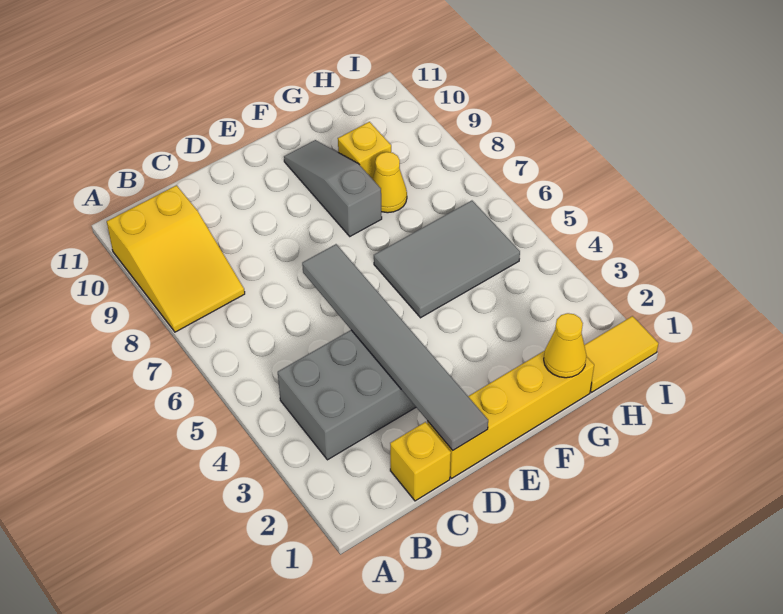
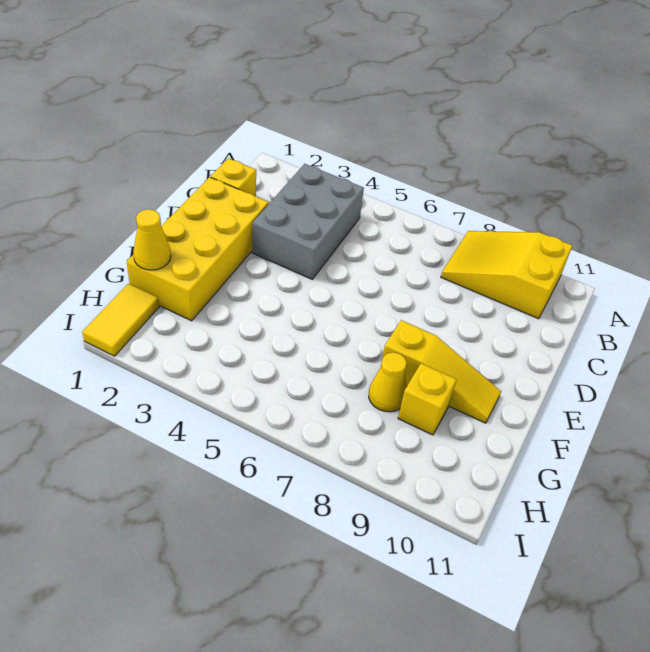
yellow brick D1:G1 level 1 -> yellow brick D1:G2 level 1
grey tile D1:D6 level 2 -> none
grey tile F5:H6 level 1 -> none
grey slope F8:F10 level 1 top 8 -> yellow slope F8:F10 level 1 top 8

